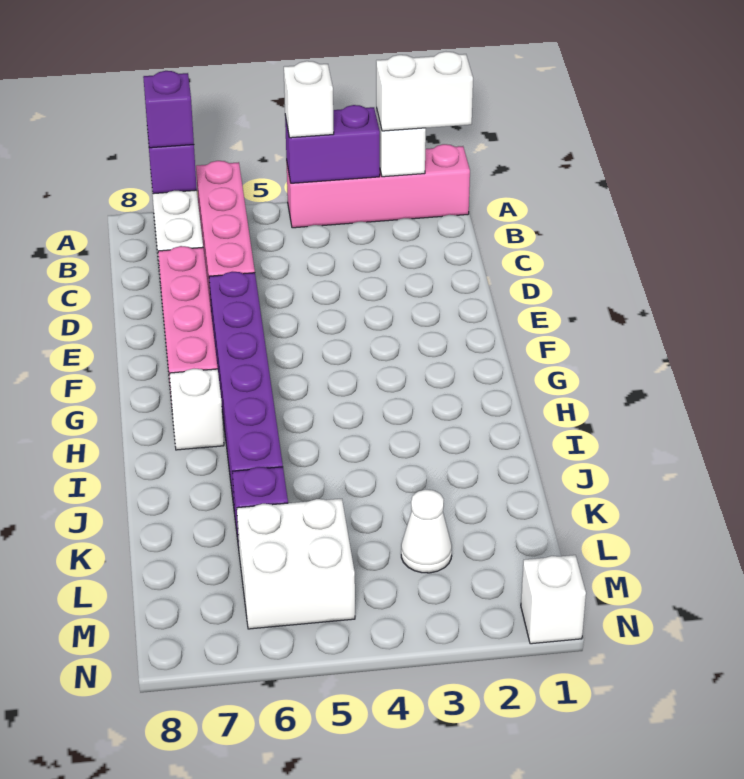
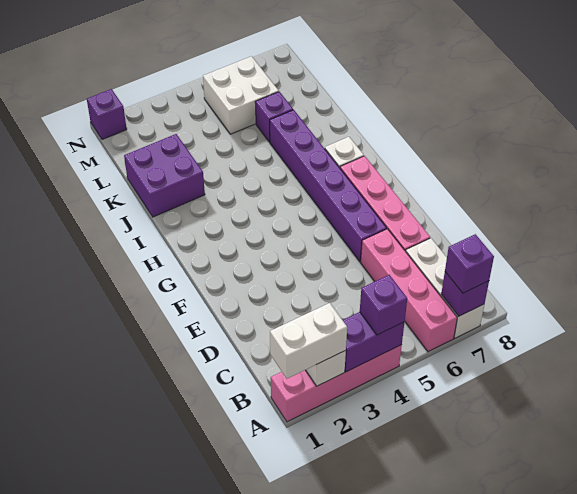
white brick A4 level 3 -> purple brick A4 level 3
none -> purple brick J1:K2 level 1
white cone L3 level 1 -> none
white brick N1 level 1 -> purple brick N1 level 1

